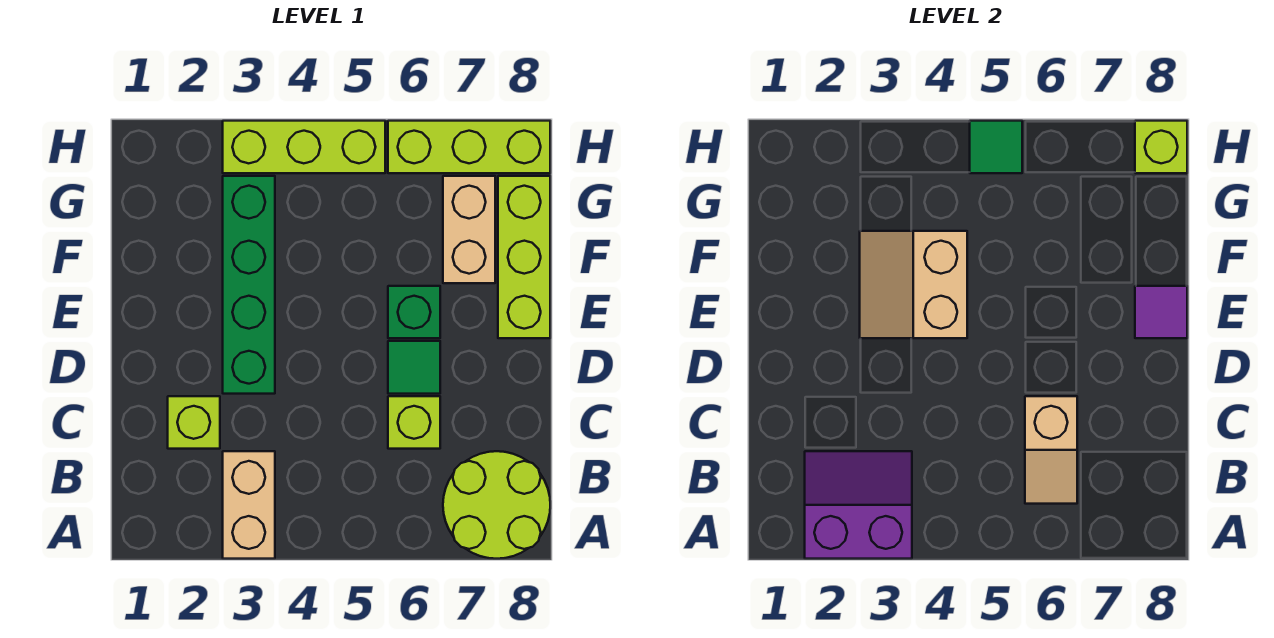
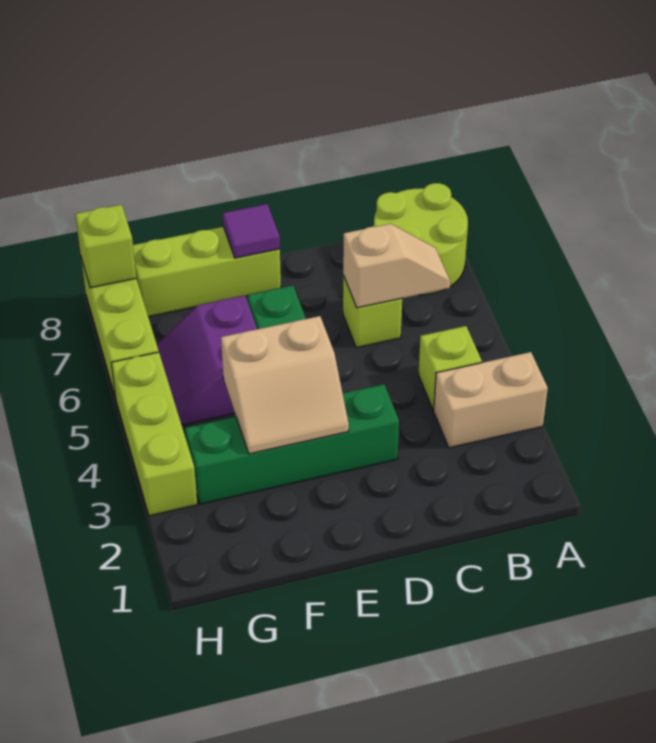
purple slope A2:B3 level 2 top A -> purple slope F5:G6 level 1 top F
lime brick C2 level 1 -> lime brick B4 level 1
green tile D6 level 1 -> none
tan brick F7:G7 level 1 -> none
green tile H5 level 2 -> none

